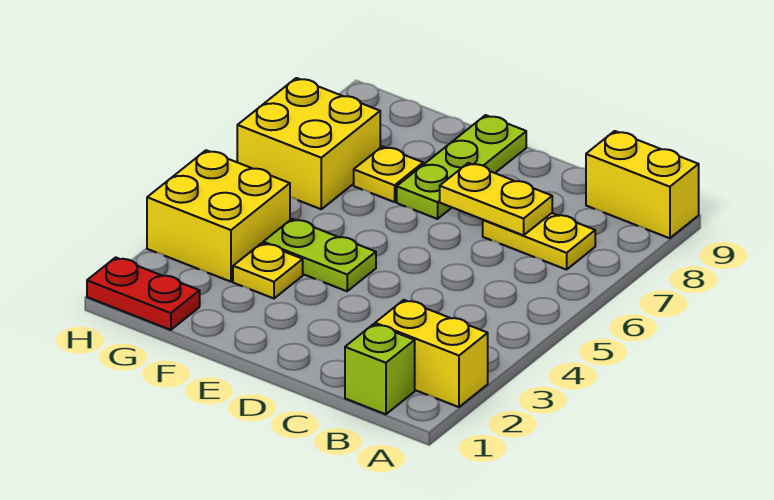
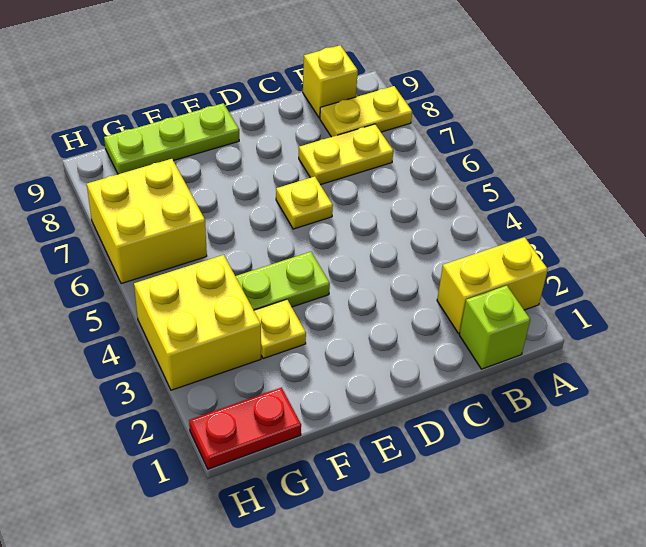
yellow brick A9:B9 level 1 -> yellow brick B9 level 1
yellow plate C7:D7 level 2 -> yellow plate A8:B8 level 1
lime plate E7:E9 level 1 -> lime plate E9:G9 level 1
yellow plate F7 level 1 -> yellow plate D6 level 1

